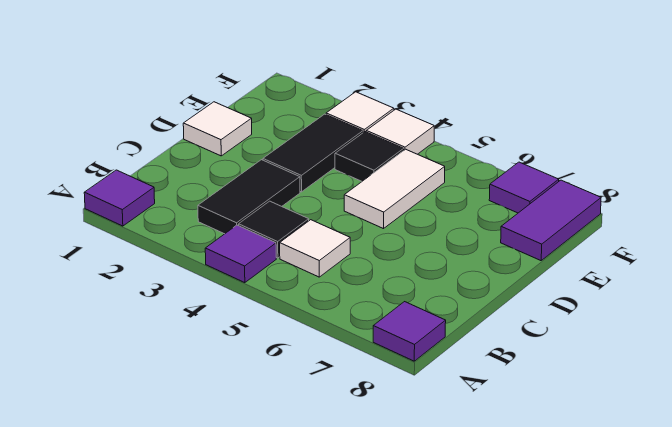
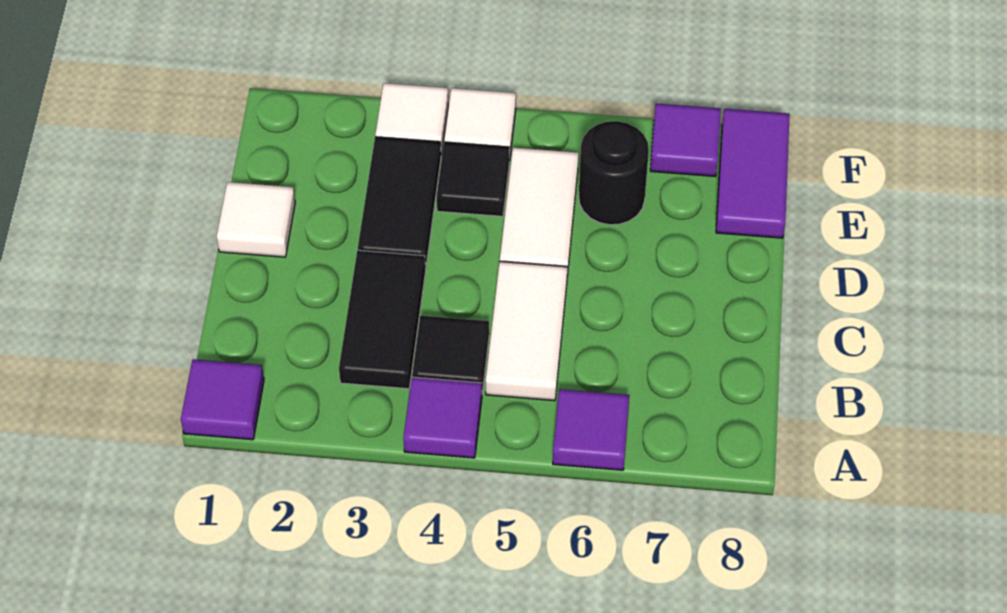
purple tile A8 level 1 -> purple tile A6 level 1
white tile B5 level 1 -> white tile B5:C5 level 1
none -> black round brick E6 level 1

